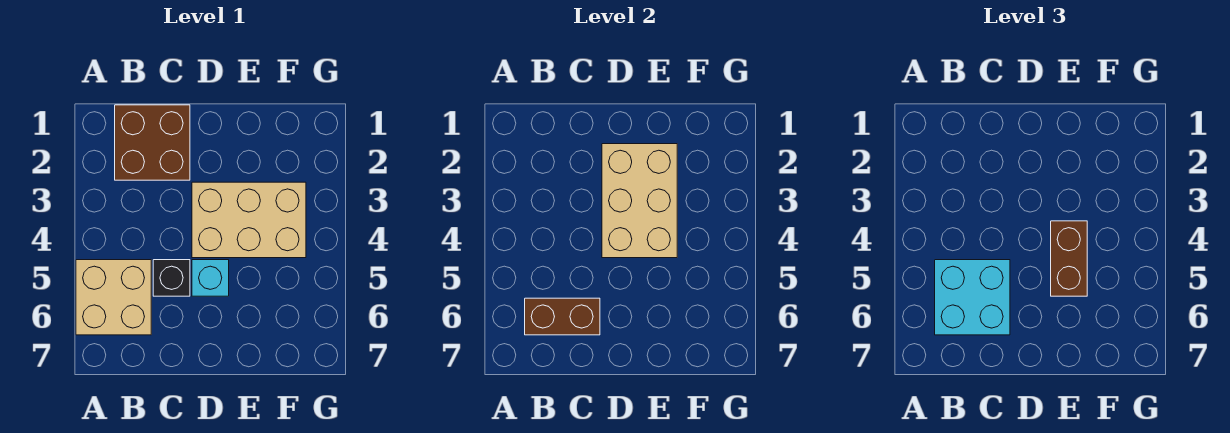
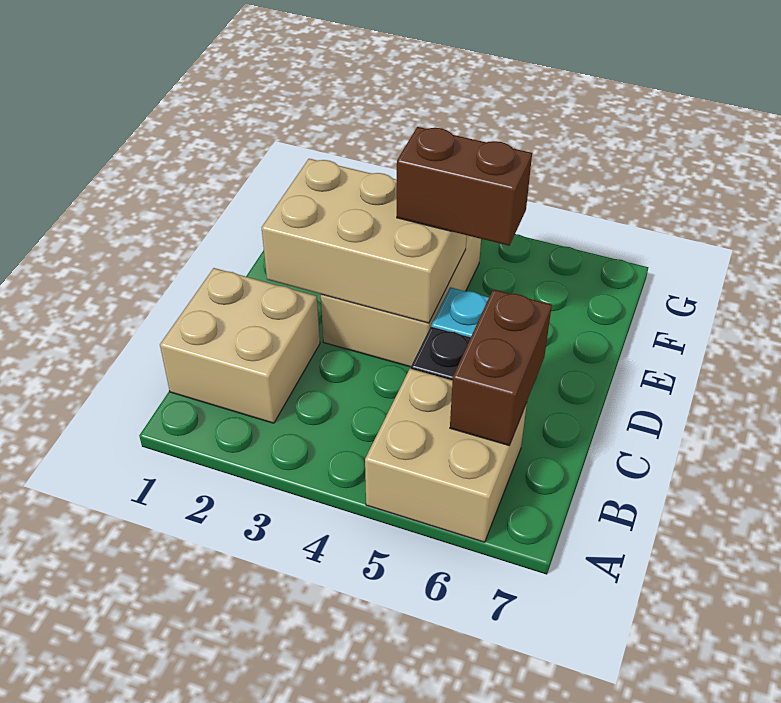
brown brick B1:C2 level 1 -> tan brick B1:C2 level 1
cyan brick B5:C6 level 3 -> none

